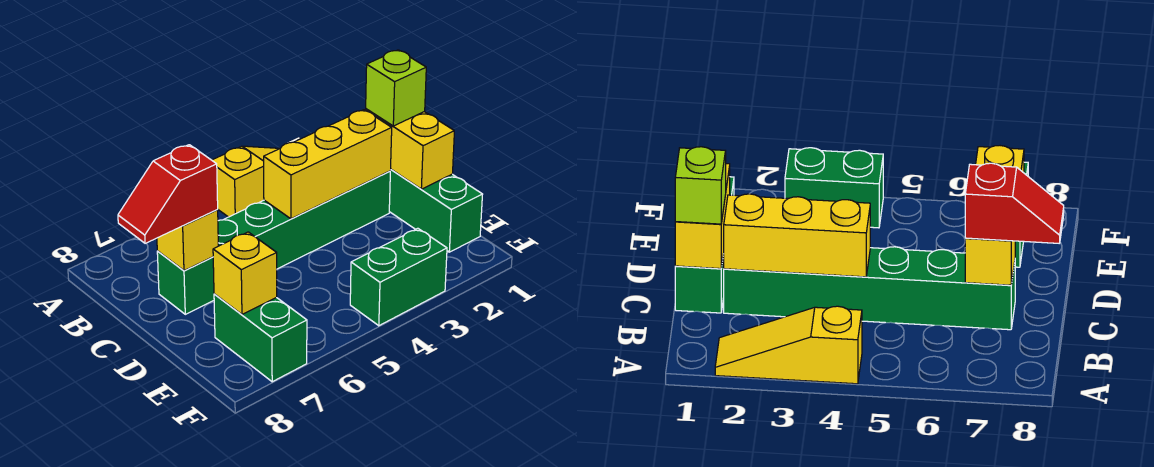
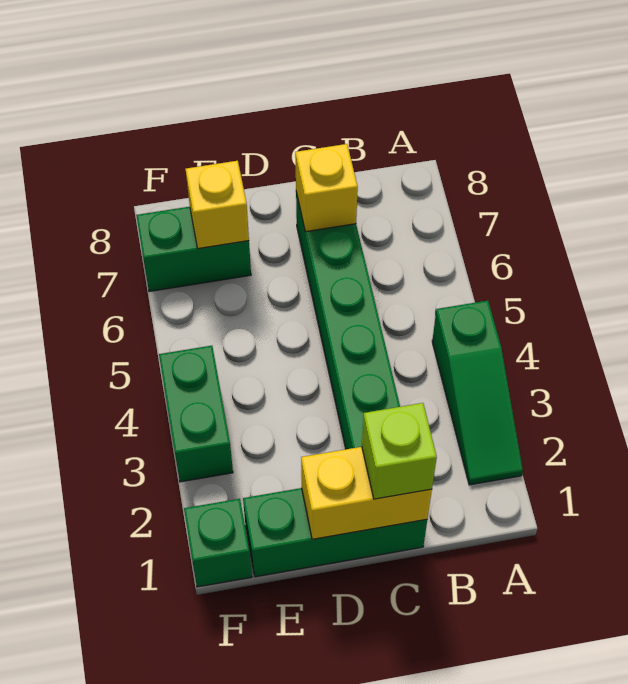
yellow slope A2:A4 level 1 top 4 -> green slope A2:A4 level 1 top 4
yellow brick C2:C4 level 2 -> none
red slope C7:C8 level 3 top 7 -> none
none -> green brick F1 level 1

